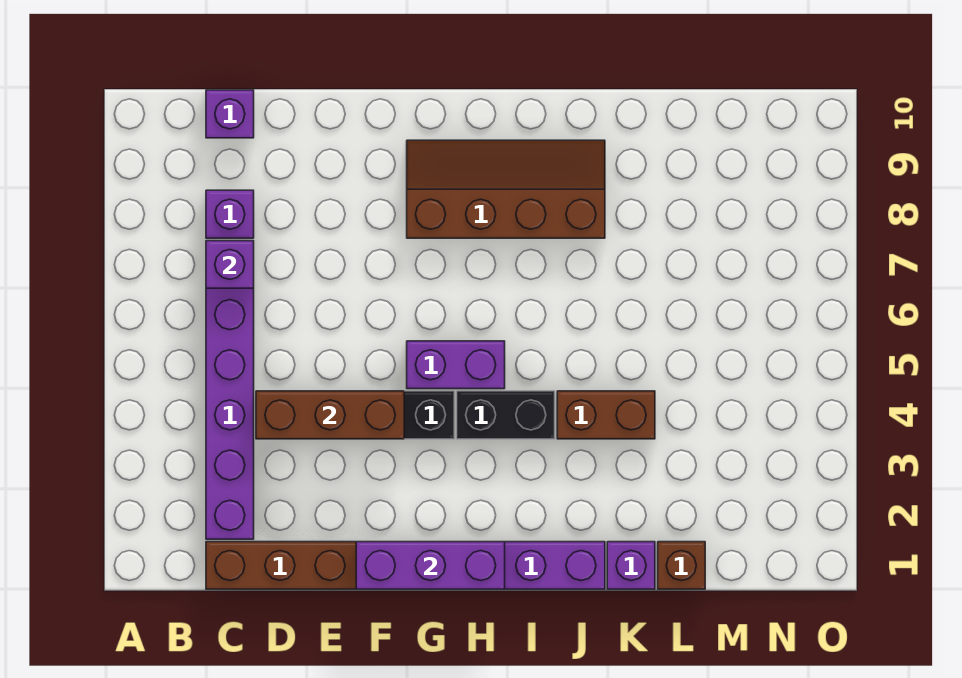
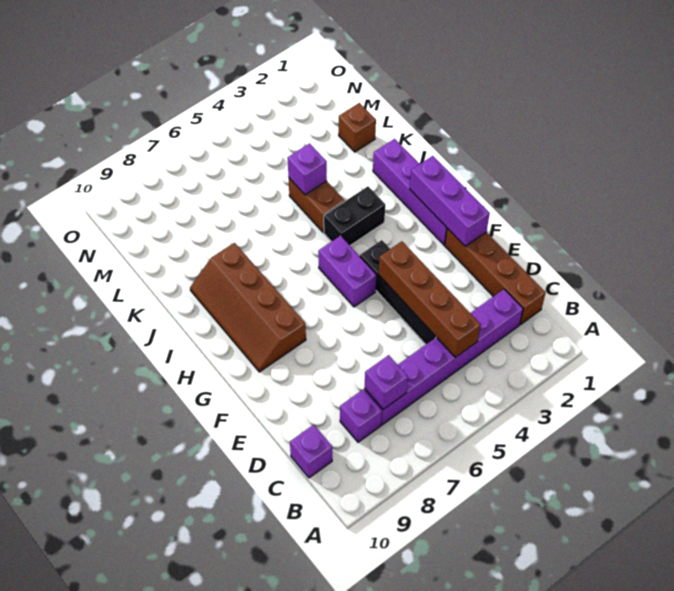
brown brick D4:F4 level 2 -> brown brick C4:F4 level 2
black brick H4:I4 level 1 -> black brick I3:I4 level 1
purple brick K1 level 1 -> purple brick K4 level 2

